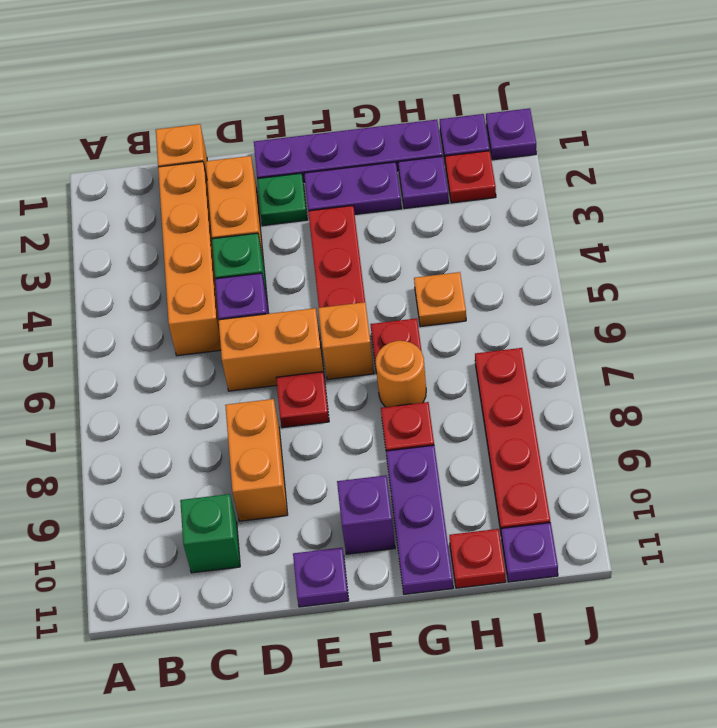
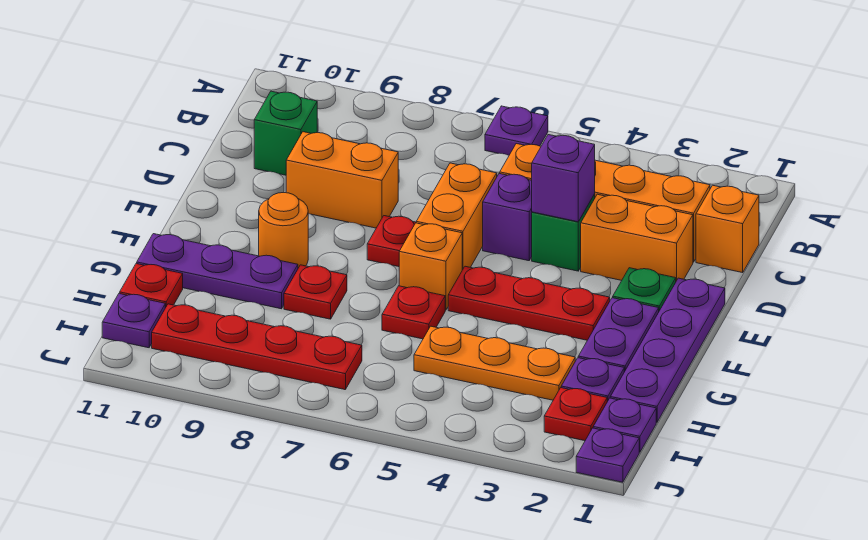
purple plate E11 level 1 -> purple plate A6 level 1
purple brick F10 level 1 -> purple brick D4 level 2
orange round brick G7 level 1 -> orange round brick F9 level 1
orange plate H5 level 1 -> orange plate H3:H5 level 1

